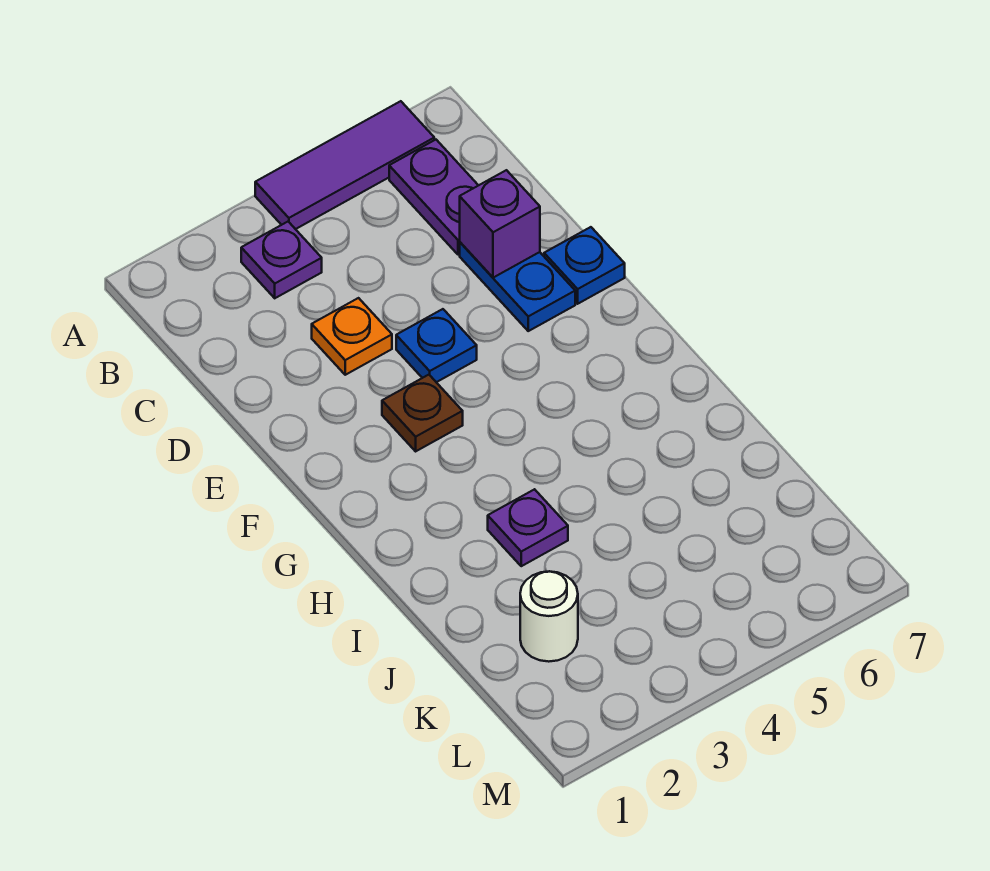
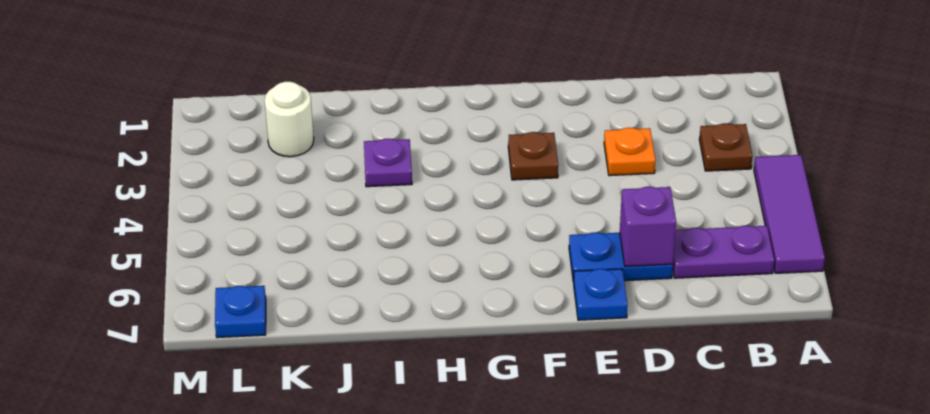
purple plate B3 level 1 -> brown plate B3 level 1
blue plate E4 level 1 -> blue plate L7 level 1

